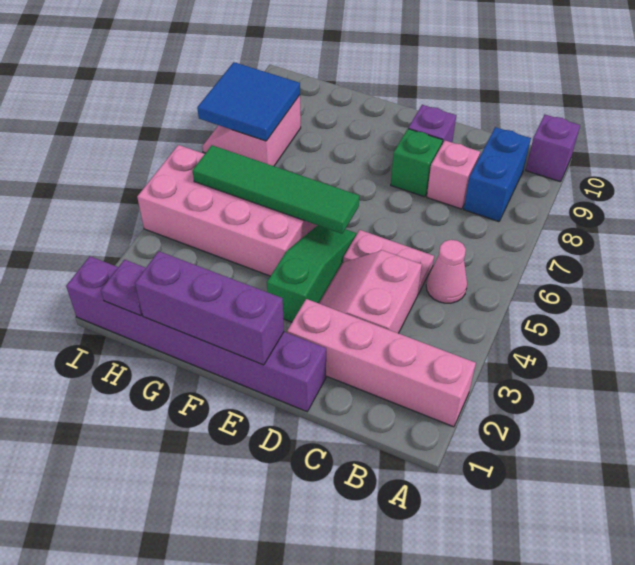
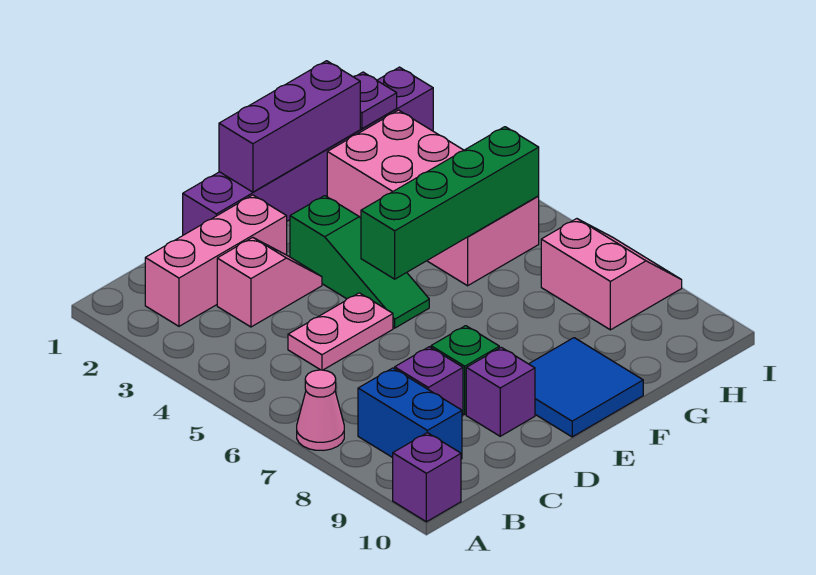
pink brick A2:D2 level 1 -> pink brick B2:D2 level 1
pink cone B5 level 1 -> pink cone A7 level 1
pink slope C3:D4 level 1 top C -> pink slope C3:D3 level 1 top C
pink brick C8 level 1 -> purple brick C8 level 1
green tile E5:H5 level 2 -> green brick E5:H5 level 2
pink brick F4:I5 level 1 -> pink brick G2:H5 level 1
blue tile H7:I8 level 2 -> blue tile E9:F10 level 1

